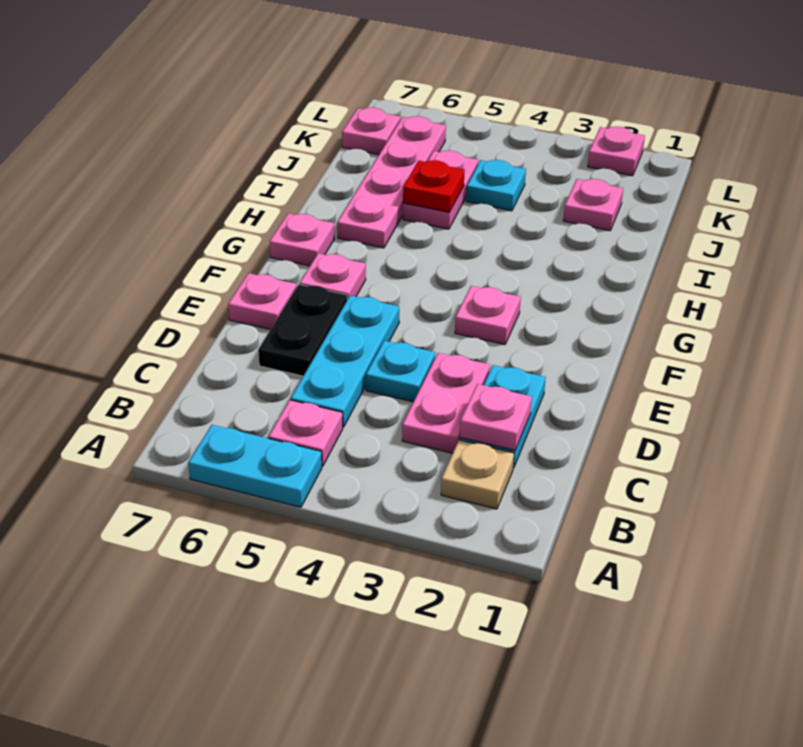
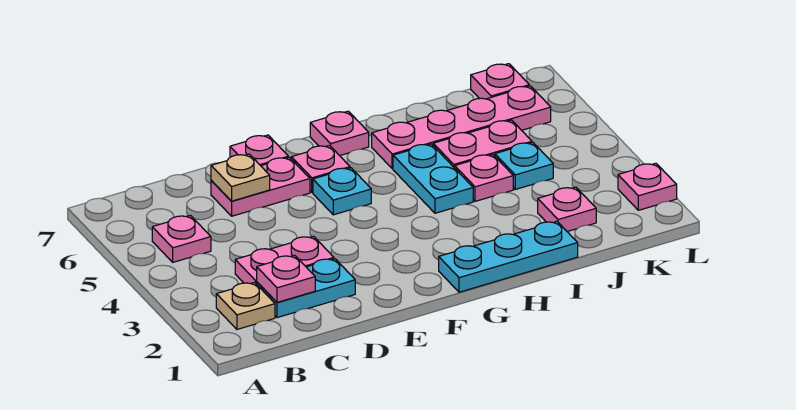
cyan plate A5:A6 level 1 -> cyan plate H4:H5 level 1
cyan plate C5:E5 level 1 -> cyan plate G1:I1 level 1
cyan plate D4 level 1 -> cyan plate F5 level 1
black plate D6:E6 level 1 -> pink plate D6:E6 level 1
none -> tan plate D6 level 2
pink plate F3 level 1 -> pink plate I4 level 1
red plate I5 level 2 -> none

